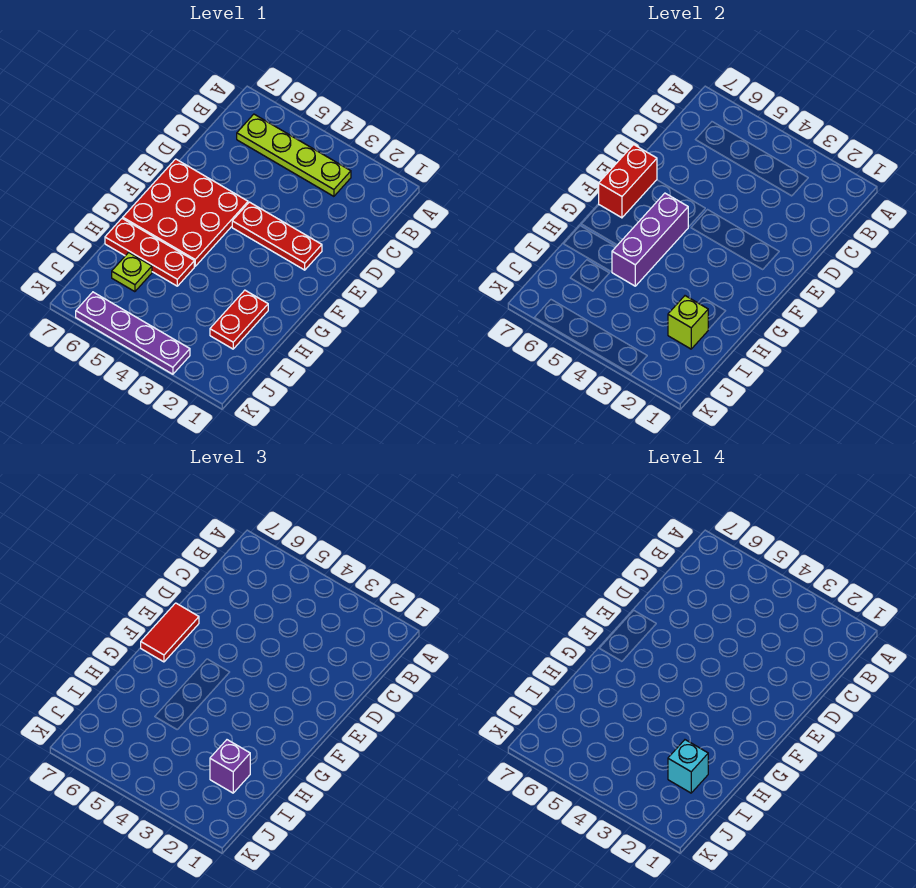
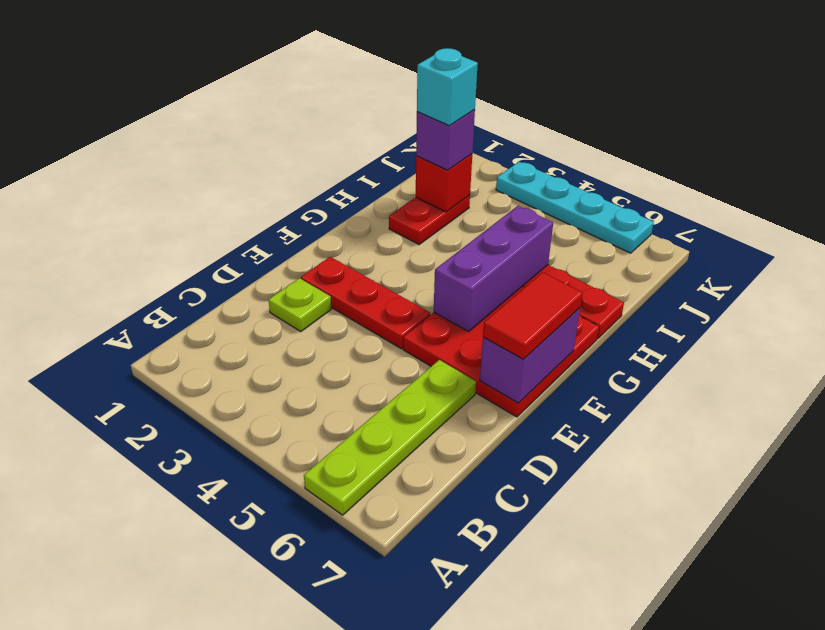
lime plate B3:B6 level 1 -> lime plate A6:D6 level 1
red brick E7:F7 level 2 -> purple brick E7:F7 level 2
lime brick I2 level 2 -> red brick I2 level 2
lime plate I6 level 1 -> lime plate D2 level 1
purple plate K3:K6 level 1 -> cyan plate K3:K6 level 1

